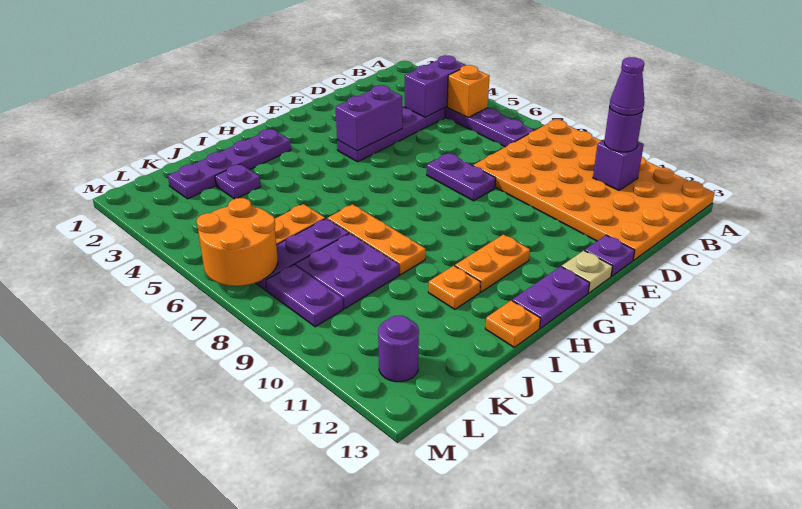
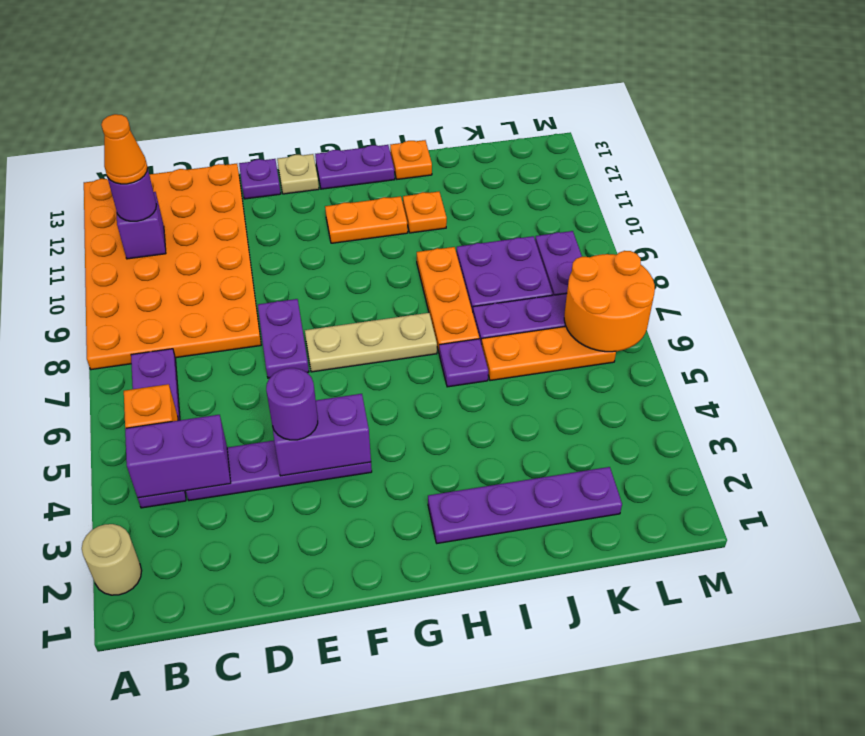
none -> tan round brick A2 level 1
purple cone B11 level 4 -> orange cone B11 level 4
none -> tan plate F7:H7 level 1
purple plate J3 level 1 -> purple plate I6 level 1
purple round brick L12 level 1 -> purple round brick E4 level 3

